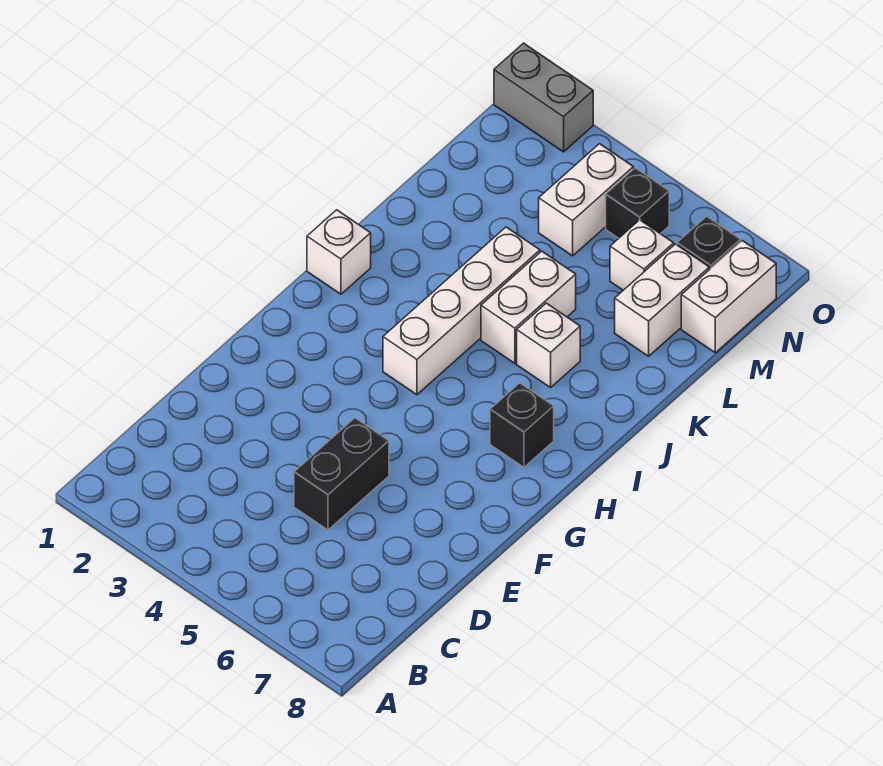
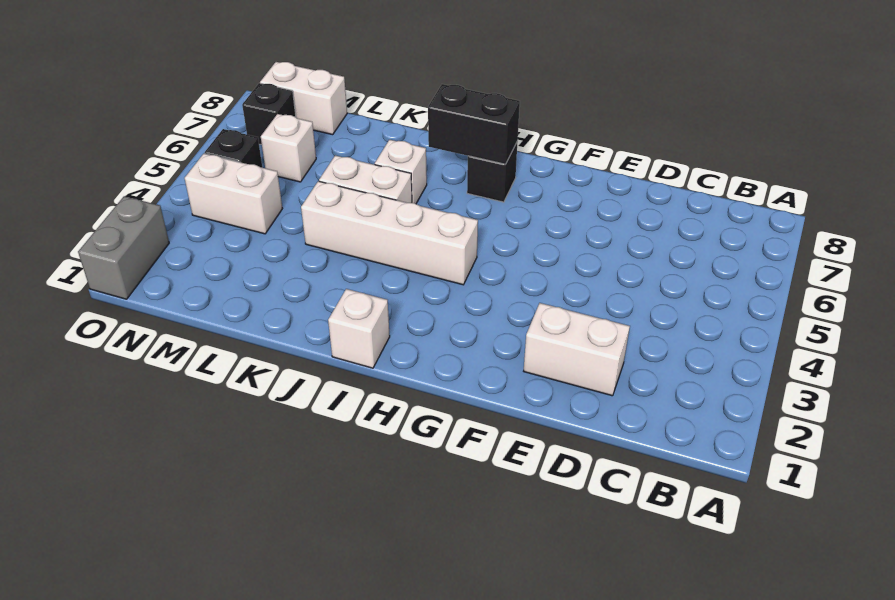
black brick D5:E5 level 1 -> black brick H7:I7 level 2
white brick L7:M7 level 1 -> white brick D2:E2 level 1

